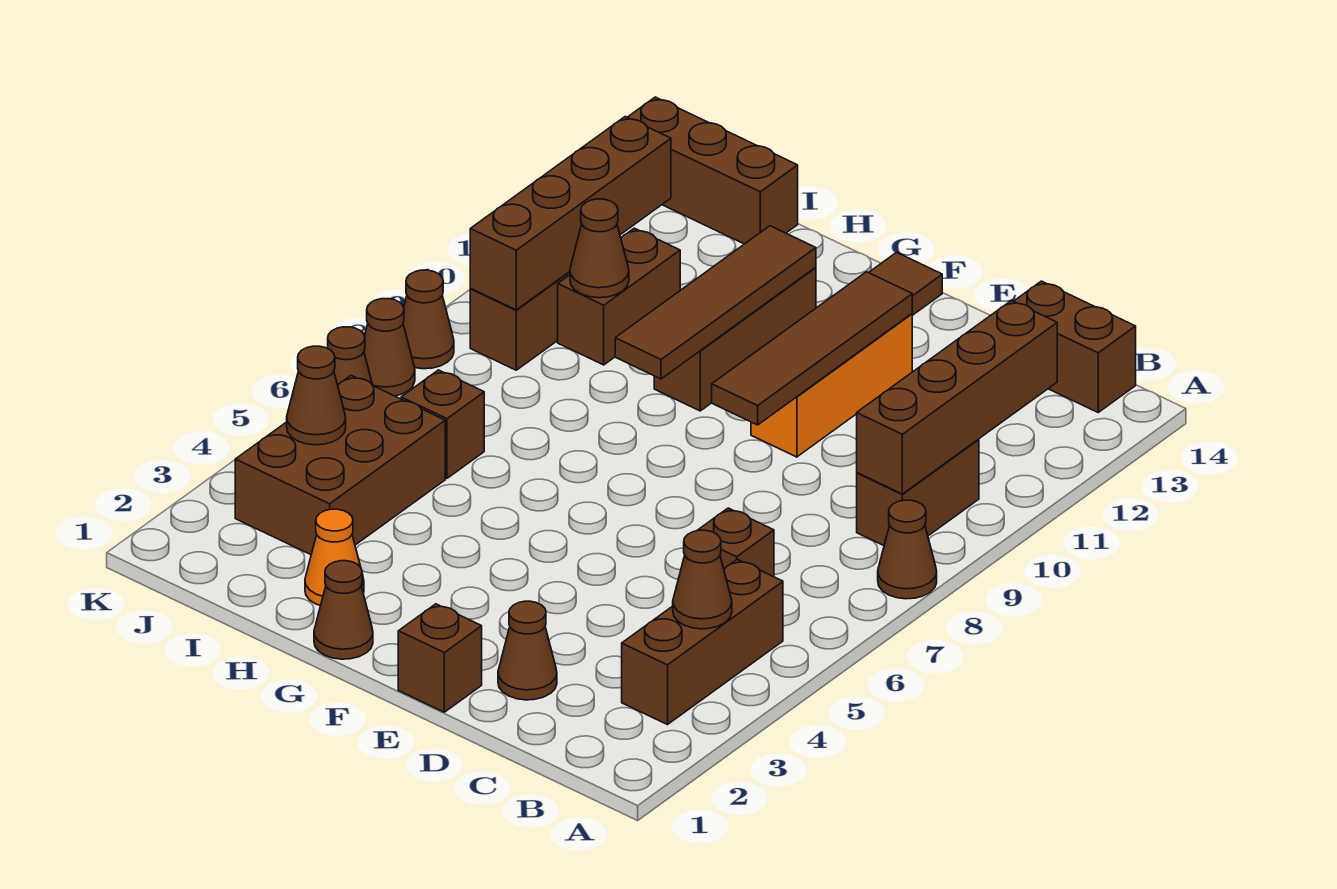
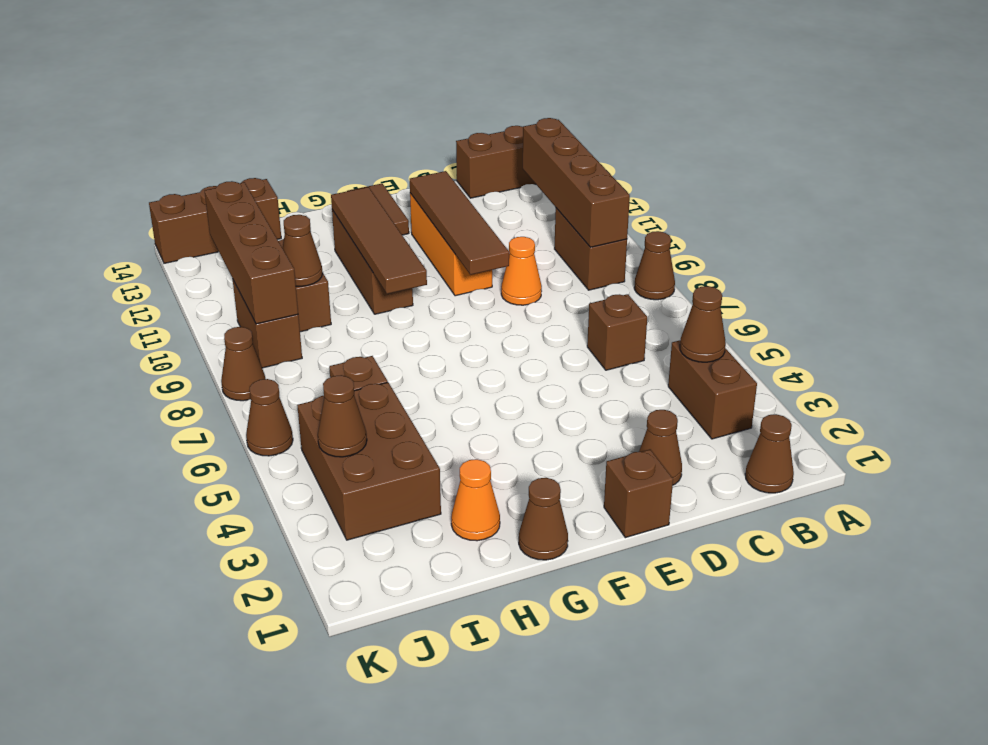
brown brick B3:B5 level 1 -> brown brick B3:B4 level 1
none -> orange cone D9 level 1
brown cone K7 level 1 -> brown cone B1 level 1

